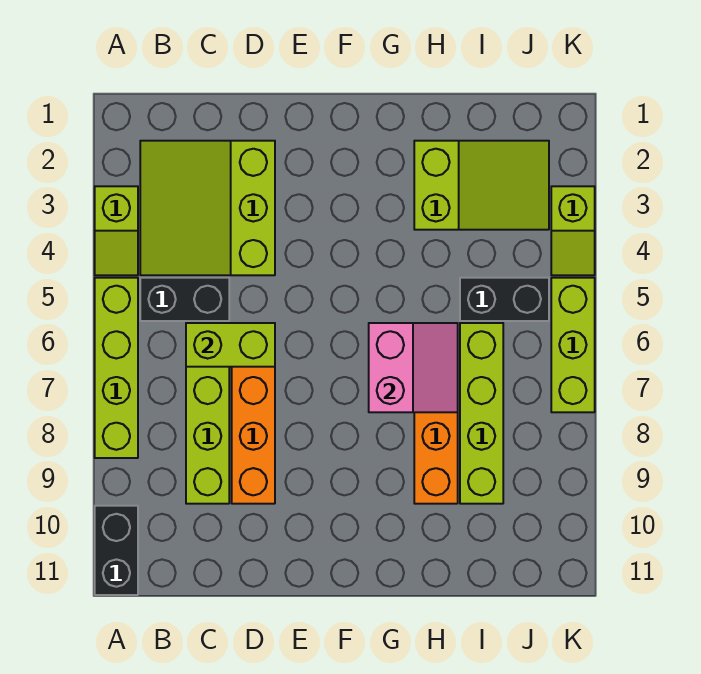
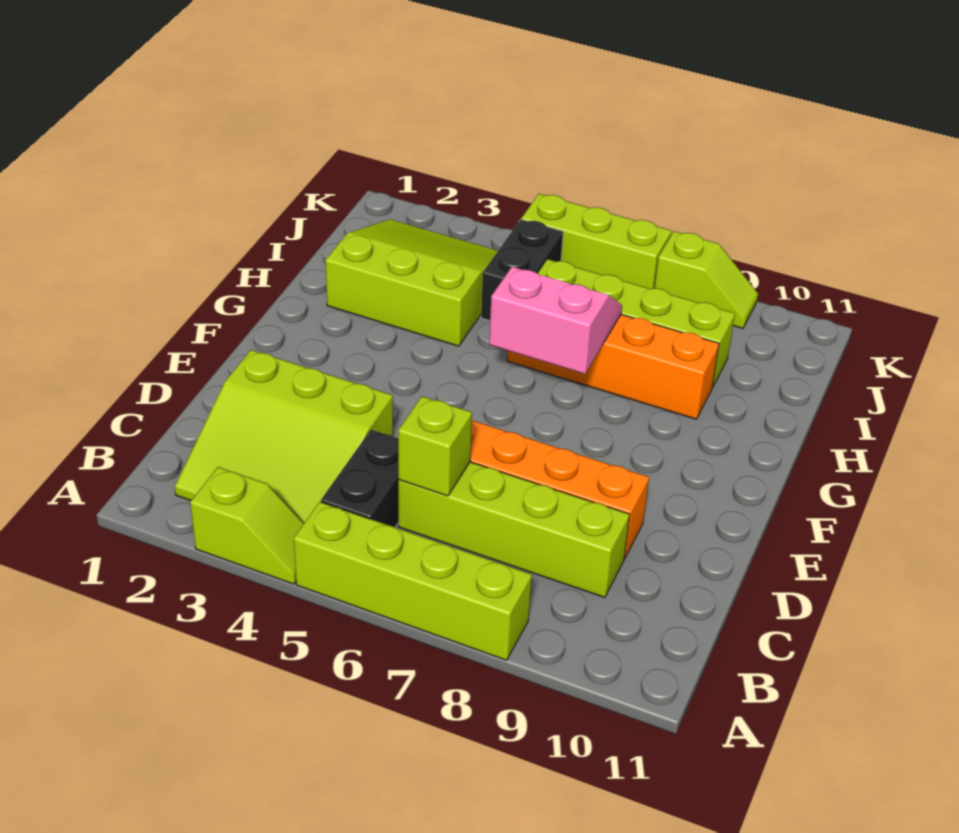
black brick A10:A11 level 1 -> none
lime brick C6:D6 level 2 -> lime brick C6 level 2
lime slope H2:J3 level 1 top H -> lime slope H2:J4 level 1 top H
lime slope K3:K4 level 1 top 3 -> lime slope K8:K9 level 1 top 8

